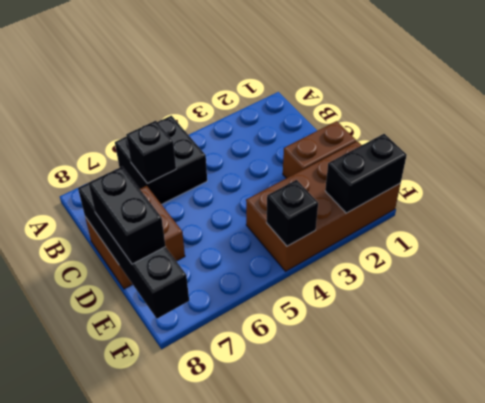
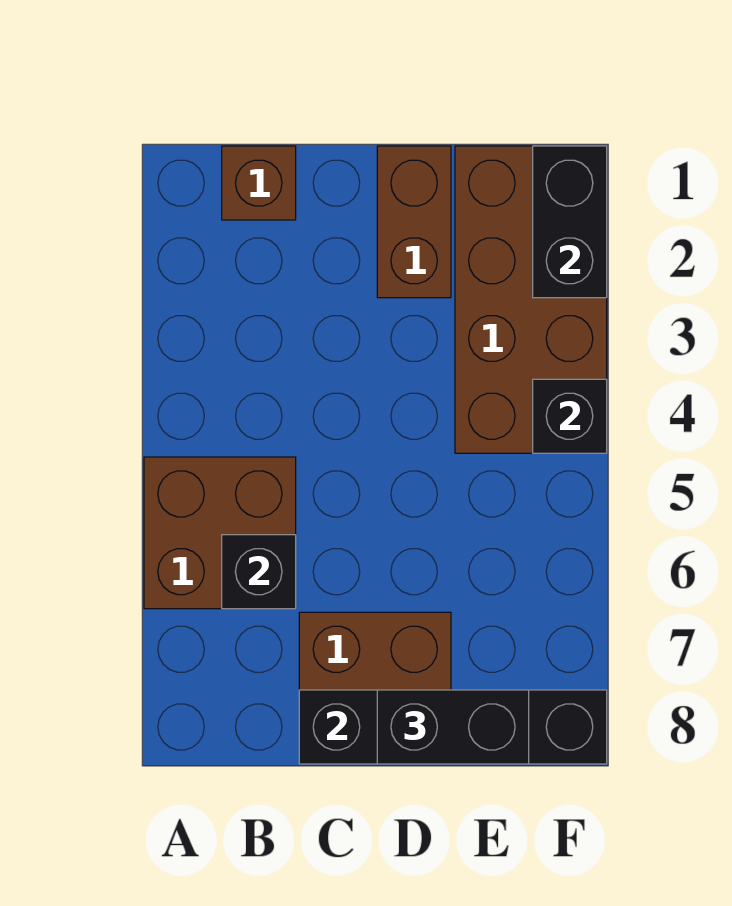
black brick A5:B6 level 1 -> brown brick A5:B6 level 1
none -> brown brick B1 level 1

